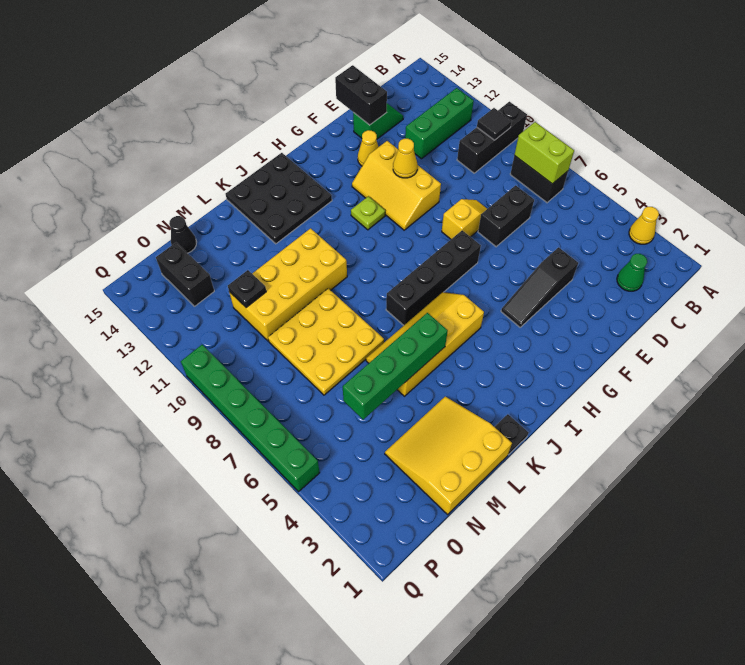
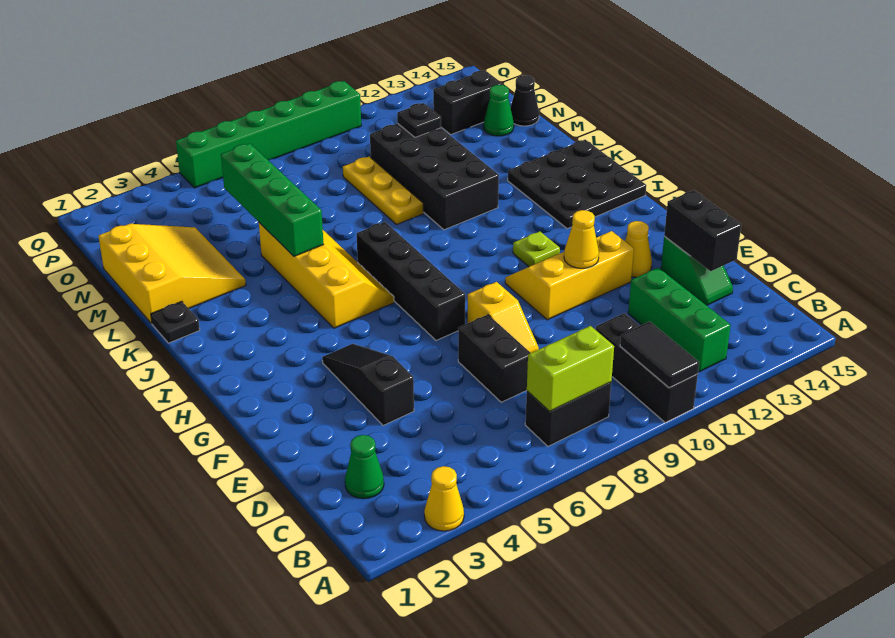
black tile B10 level 2 -> black tile A10:B10 level 2
black brick E14:E15 level 2 -> black brick D14:E14 level 2
yellow brick K10:N11 level 1 -> black brick K10:N11 level 1
yellow plate L7:N9 level 1 -> yellow plate L9:N9 level 1
none -> green cone N14 level 1

